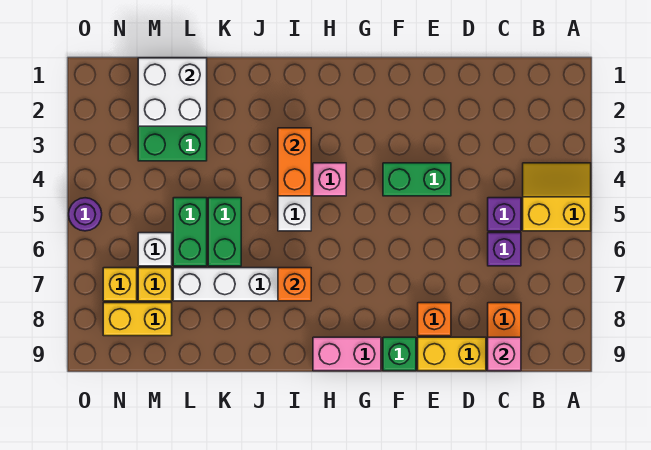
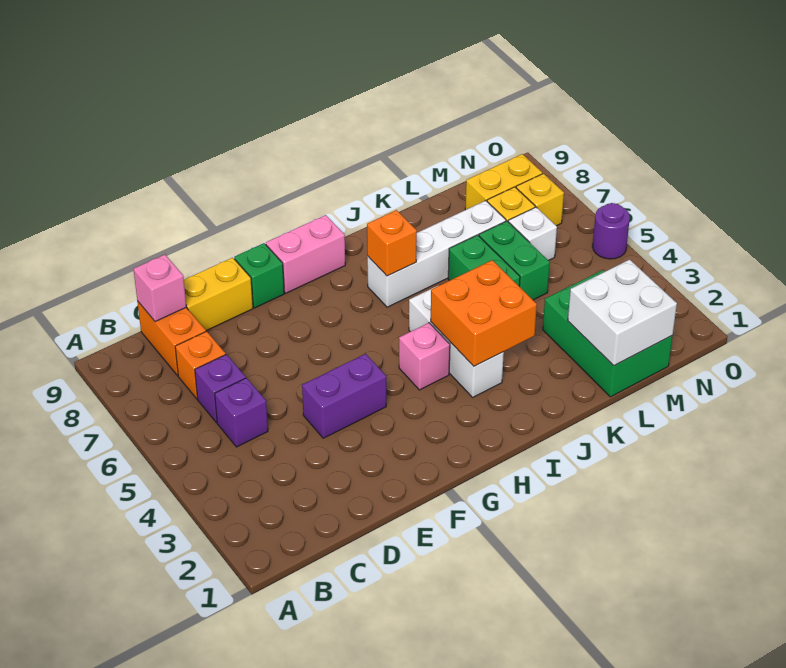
yellow slope A4:B5 level 1 top 5 -> none
green brick E4:F4 level 1 -> purple brick E4:F4 level 1
orange brick E8 level 1 -> orange brick C7 level 1
orange brick I3:I4 level 2 -> orange brick I3:J4 level 2

